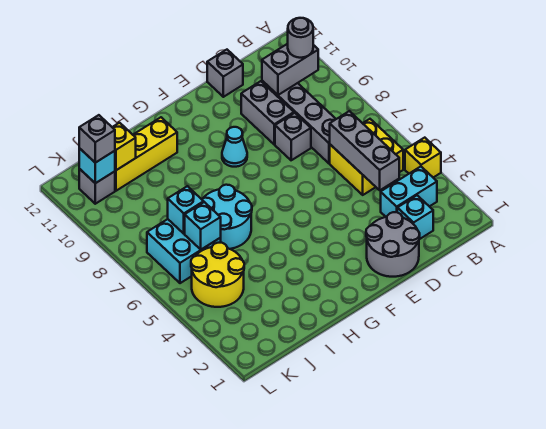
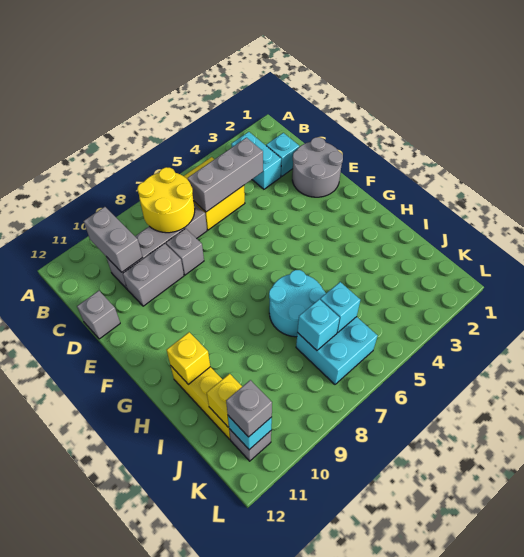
yellow brick A4 level 1 -> yellow brick H11 level 2
grey round brick B10 level 3 -> none
cyan cone F9 level 1 -> none
yellow round brick J4:K5 level 1 -> yellow round brick B7:C8 level 2

